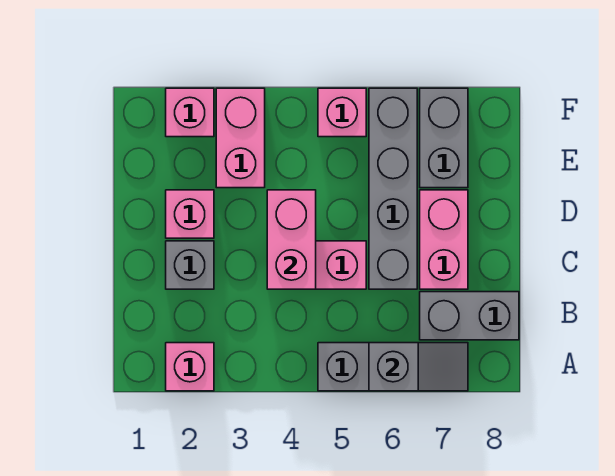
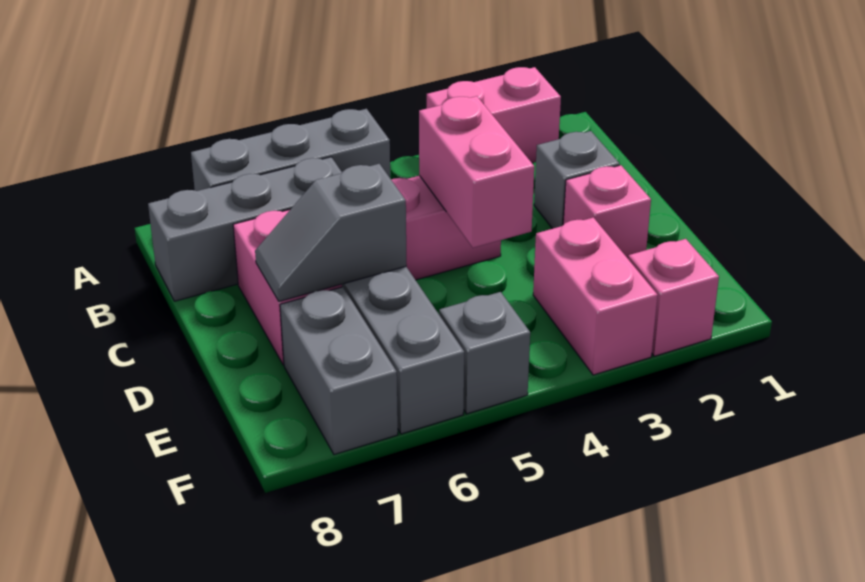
pink brick A2 level 1 -> pink brick A2:A3 level 1
grey slope A6:A7 level 2 top 6 -> grey slope D6:D7 level 2 top 6
grey brick B7:B8 level 1 -> grey brick B6:B8 level 1
pink brick F5 level 1 -> grey brick F5 level 1

